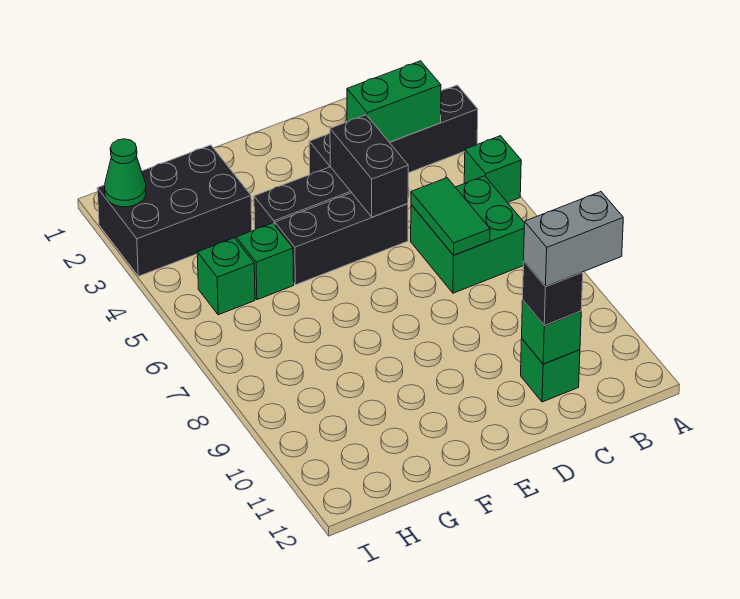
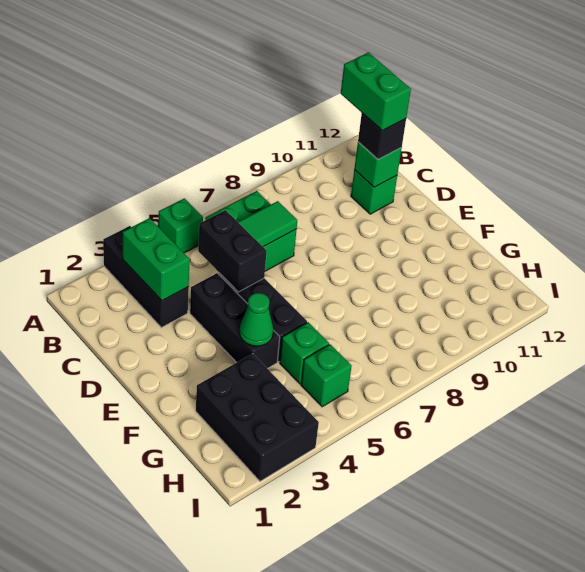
black brick A3:D3 level 1 -> black brick A3:C3 level 1
grey brick B11:C11 level 4 -> green brick B11:C11 level 4
black brick D4:D5 level 2 -> black brick C5:D5 level 2
green cone I2 level 2 -> green cone F4 level 2

